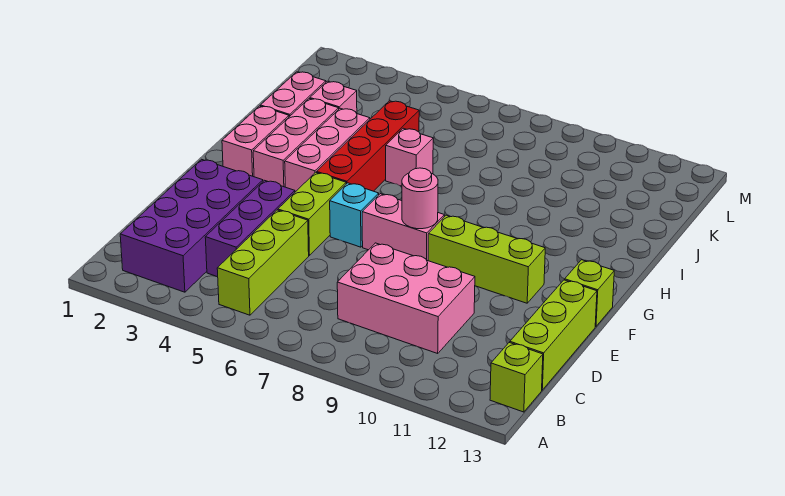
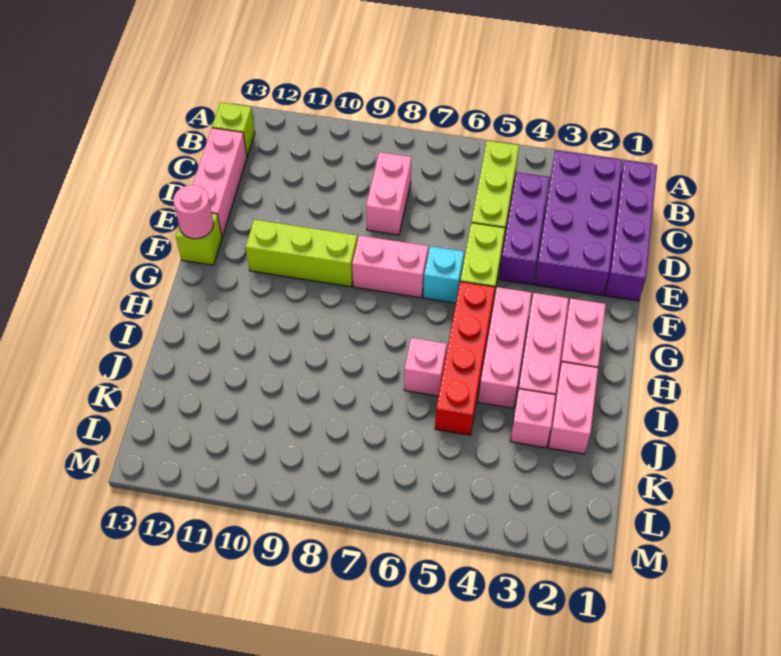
none -> purple brick B1:E1 level 1
pink brick C8:D10 level 1 -> pink brick C8:D8 level 1
lime brick C13:E13 level 1 -> pink brick C13:E13 level 1
pink round brick F8 level 2 -> pink round brick F13 level 2

